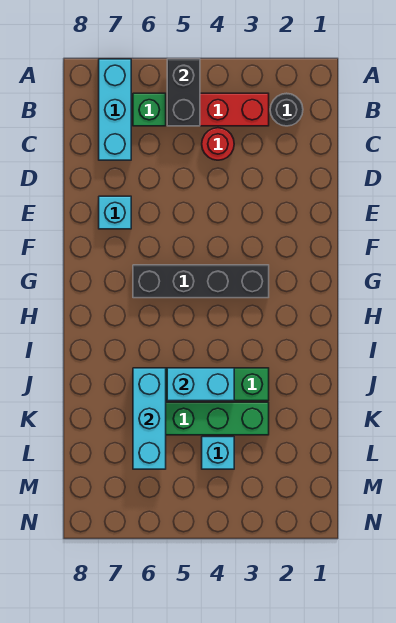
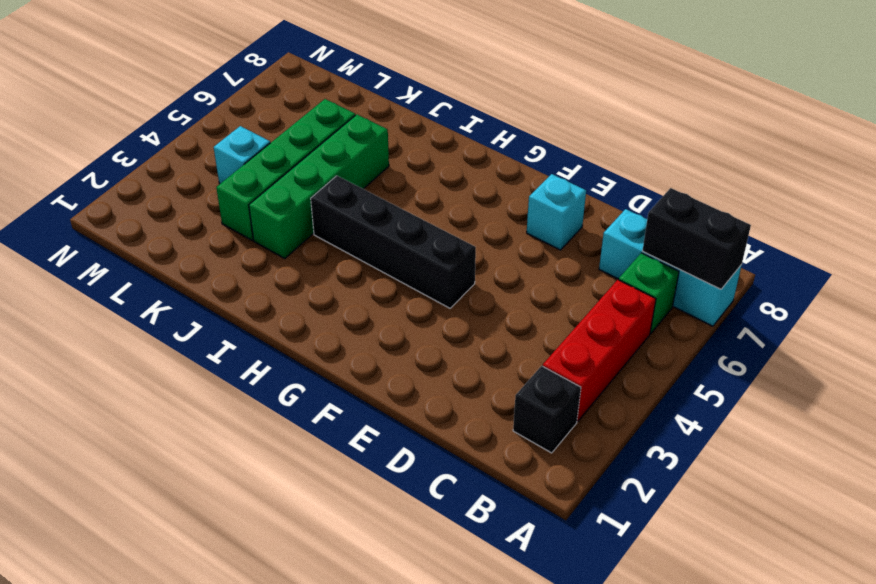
black brick A5:B5 level 2 -> black brick A7:B7 level 2
black round brick B2 level 1 -> black brick B2 level 1
red round brick C4 level 1 -> none
black brick G3:G6 level 1 -> black brick F4:I4 level 1
cyan brick J4:J5 level 2 -> none
cyan brick J6:L6 level 2 -> none

